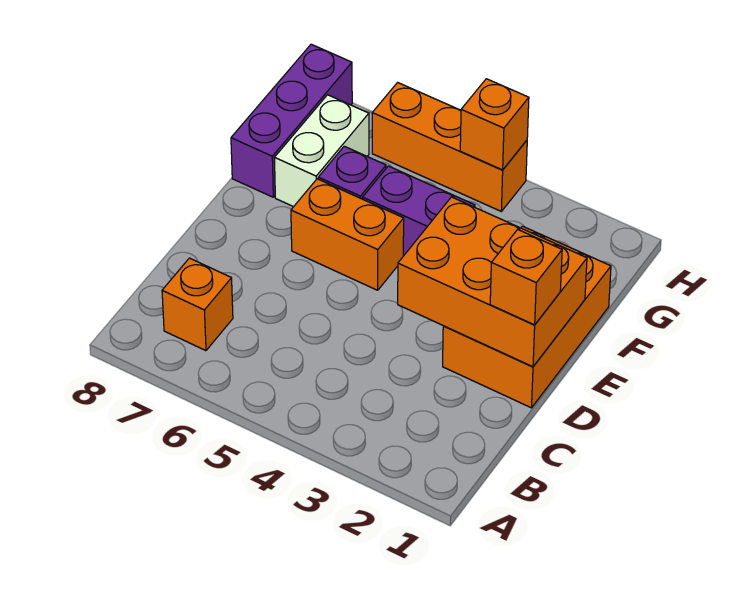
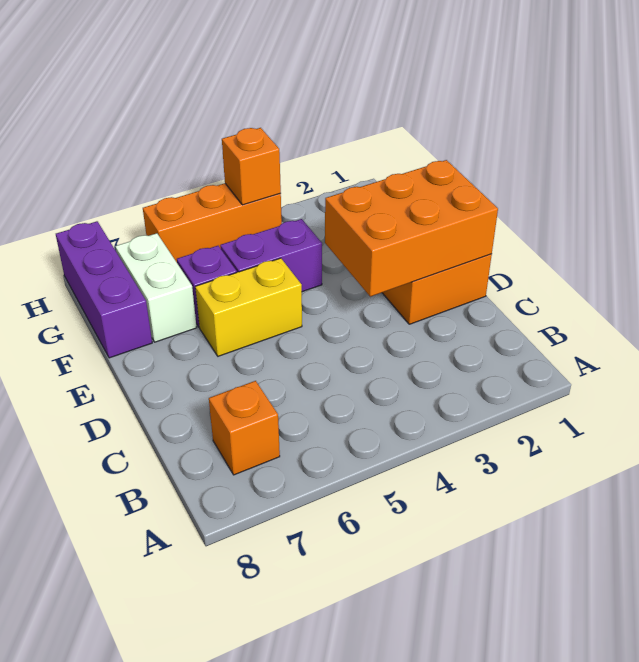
orange brick D1 level 3 -> none
orange brick E5:E6 level 1 -> yellow brick E5:E6 level 1

